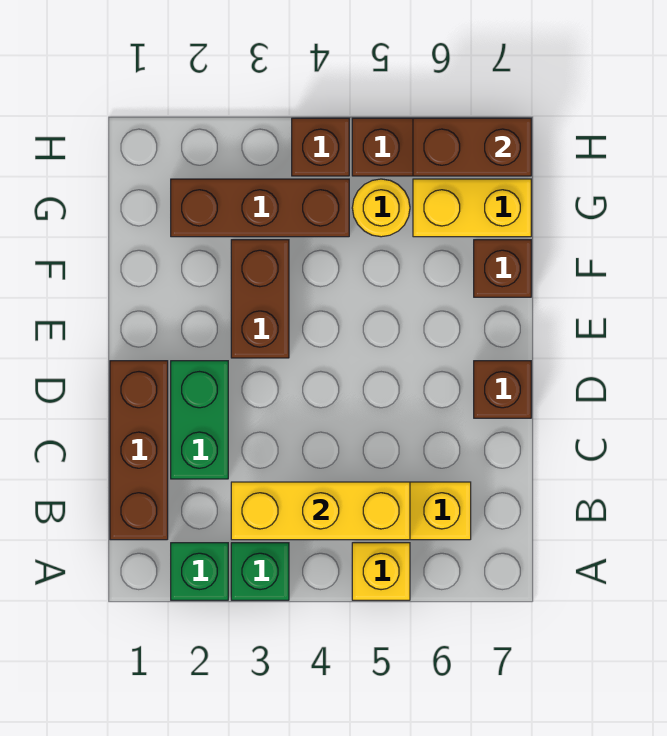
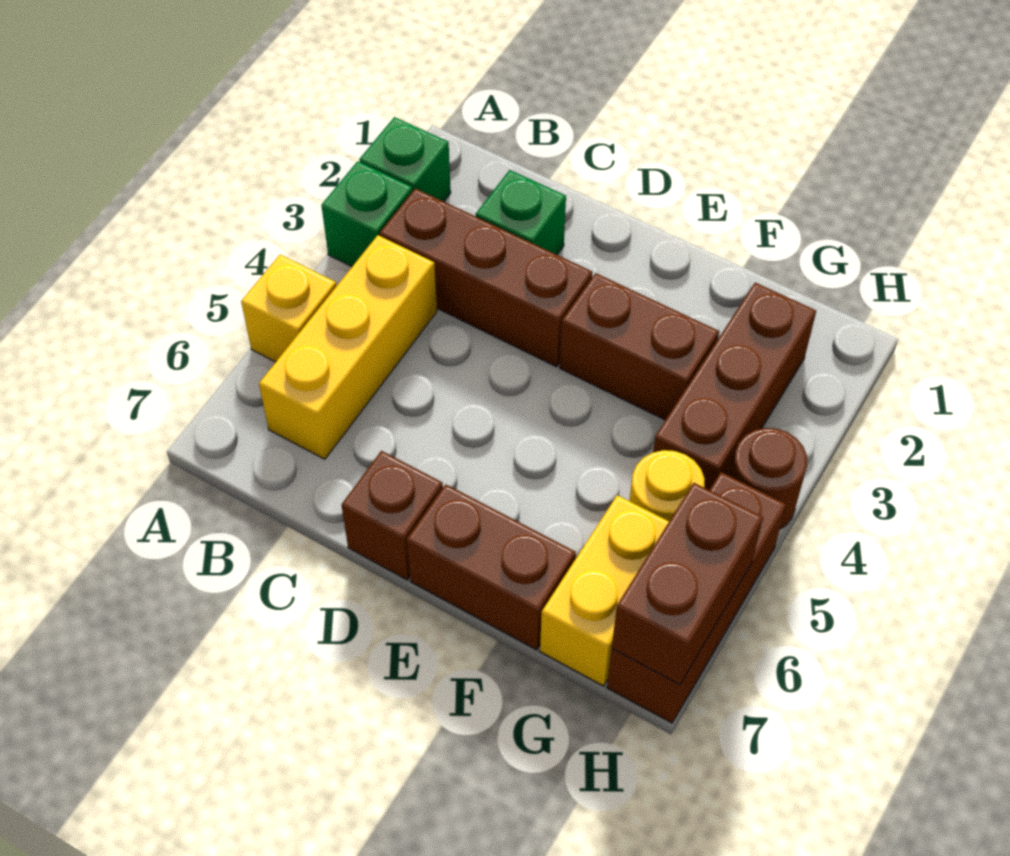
brown brick B1:D1 level 1 -> brown brick B3:D3 level 1
yellow brick B3:B5 level 2 -> none
green brick C2:D2 level 1 -> green brick C2 level 1
brown brick F7 level 1 -> brown brick E7:F7 level 1
brown brick H4 level 1 -> brown round brick H4 level 1

